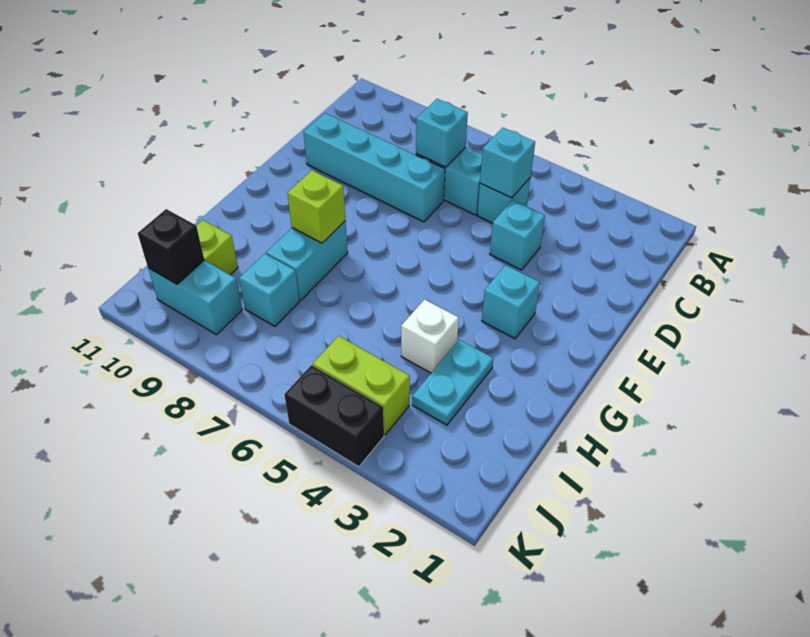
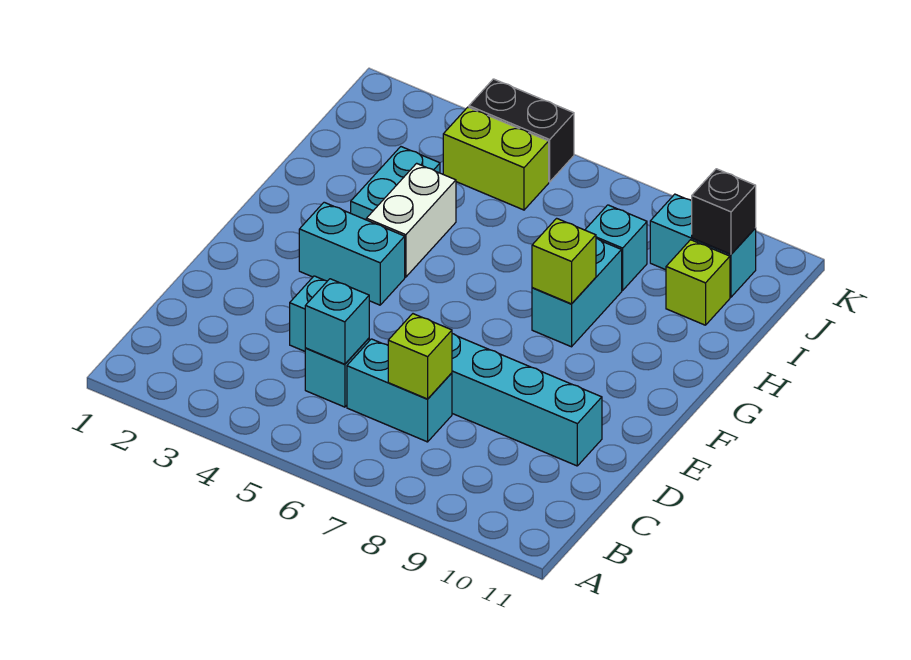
cyan brick C7 level 2 -> lime brick C7 level 2
cyan brick F3 level 1 -> cyan brick F3:F4 level 1
white brick H4 level 1 -> white brick G4:H4 level 1

